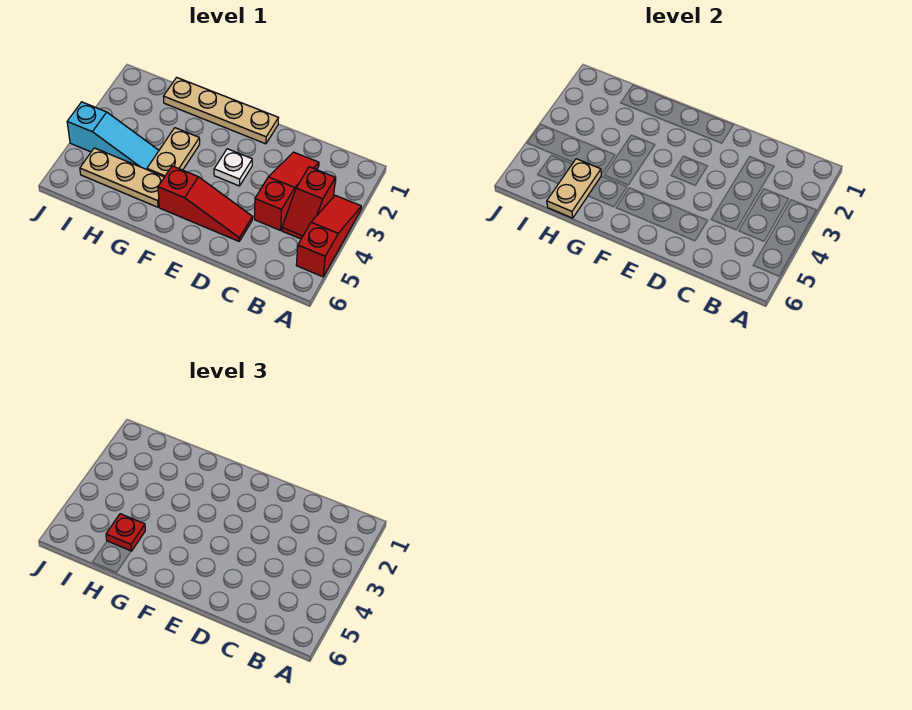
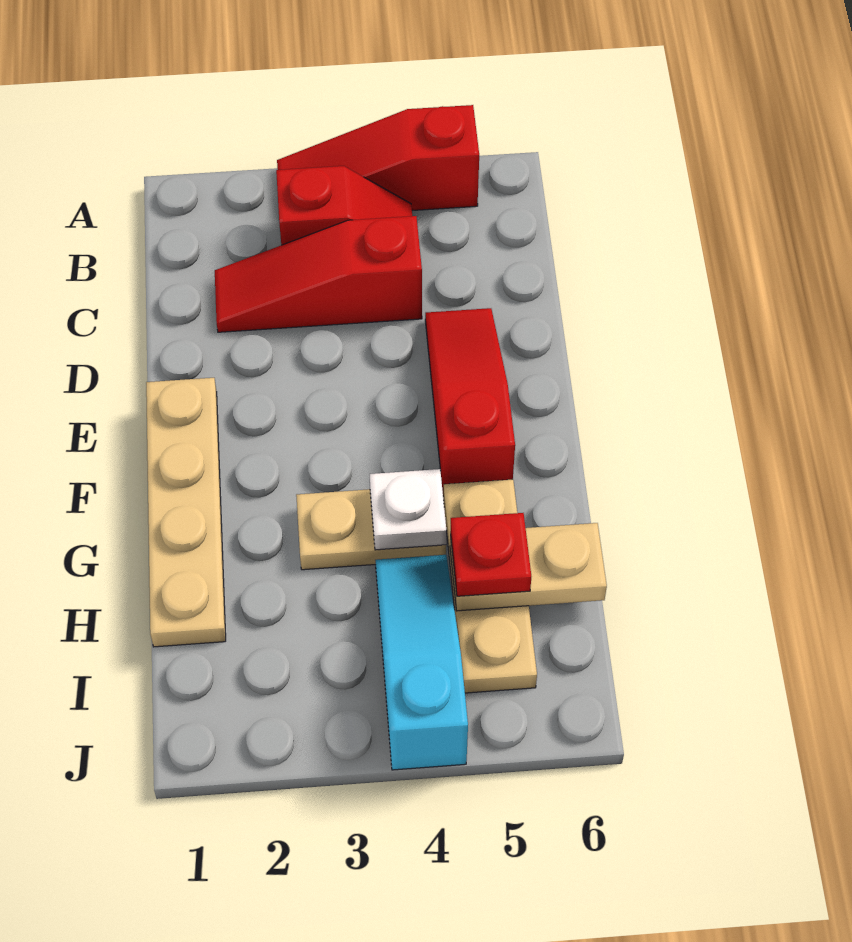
white plate E3 level 1 -> white plate G4 level 2

